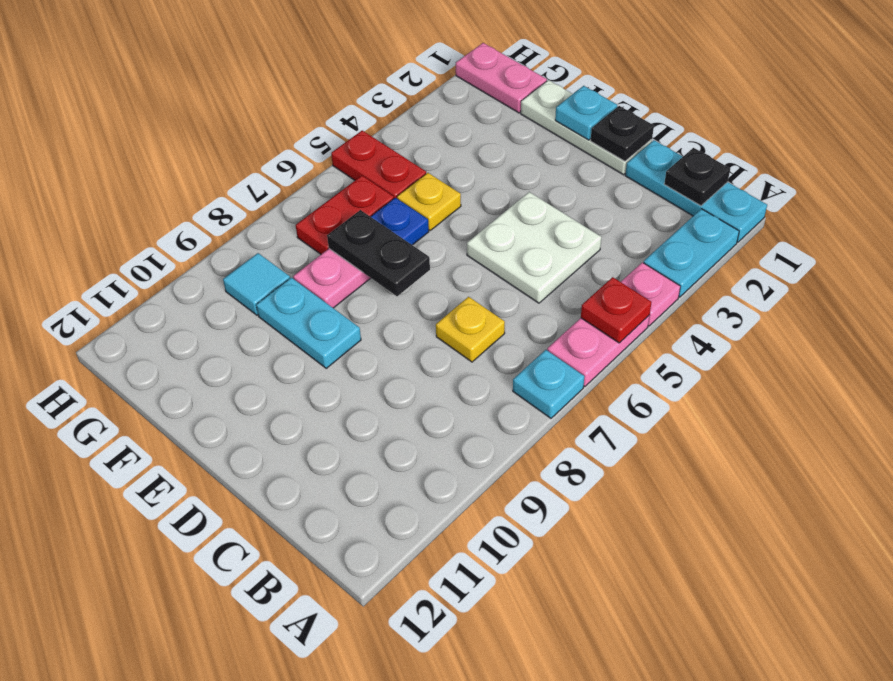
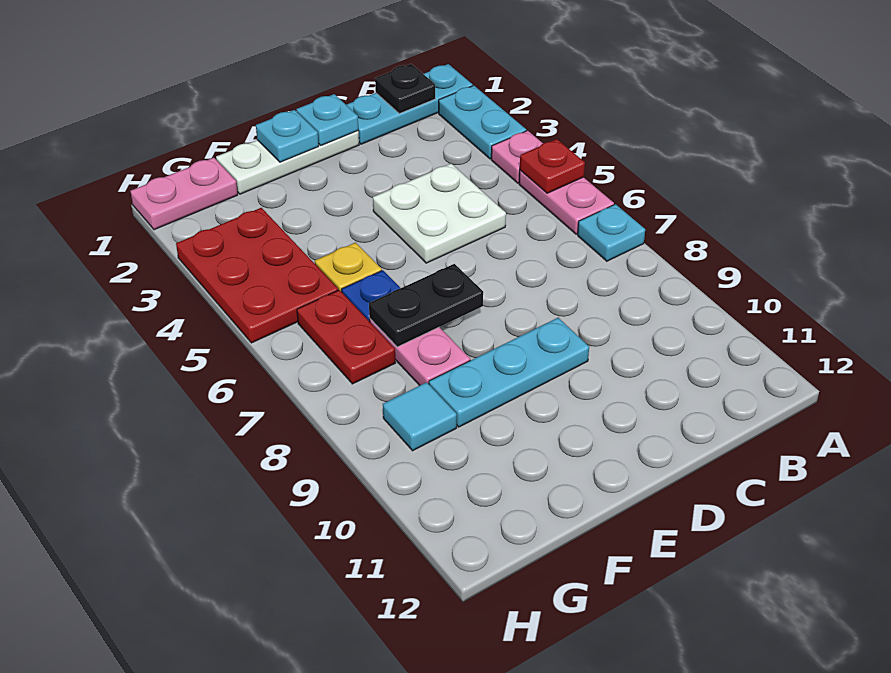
yellow plate C7 level 1 -> none
black plate D1 level 2 -> cyan plate D1 level 2
cyan plate E9:F9 level 1 -> cyan plate D9:F9 level 1
red plate G5:H5 level 1 -> red plate G3:H5 level 1

